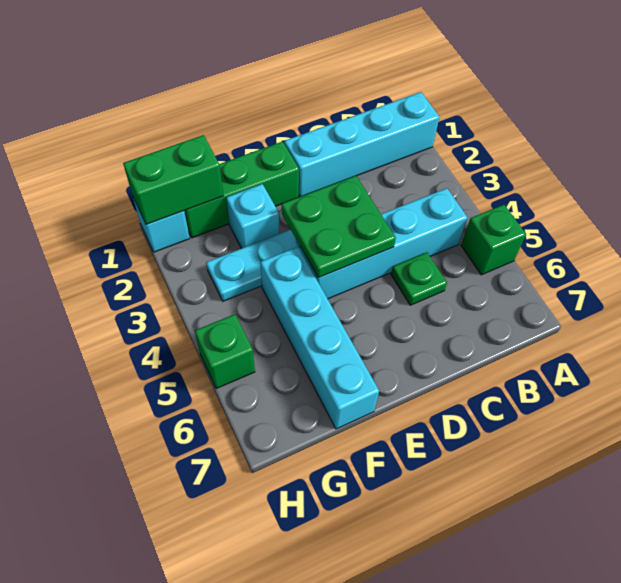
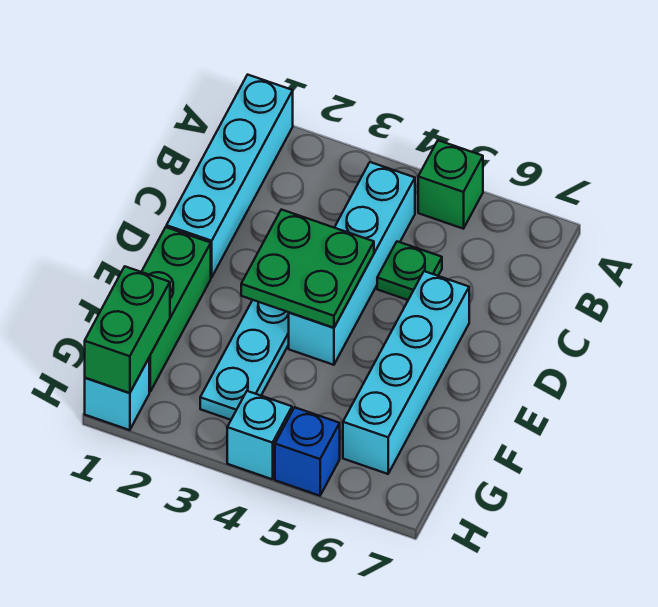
cyan brick F2 level 1 -> cyan brick H4 level 1
cyan brick F4:F7 level 1 -> cyan brick D6:G6 level 1
green brick H5 level 1 -> blue brick H5 level 1

